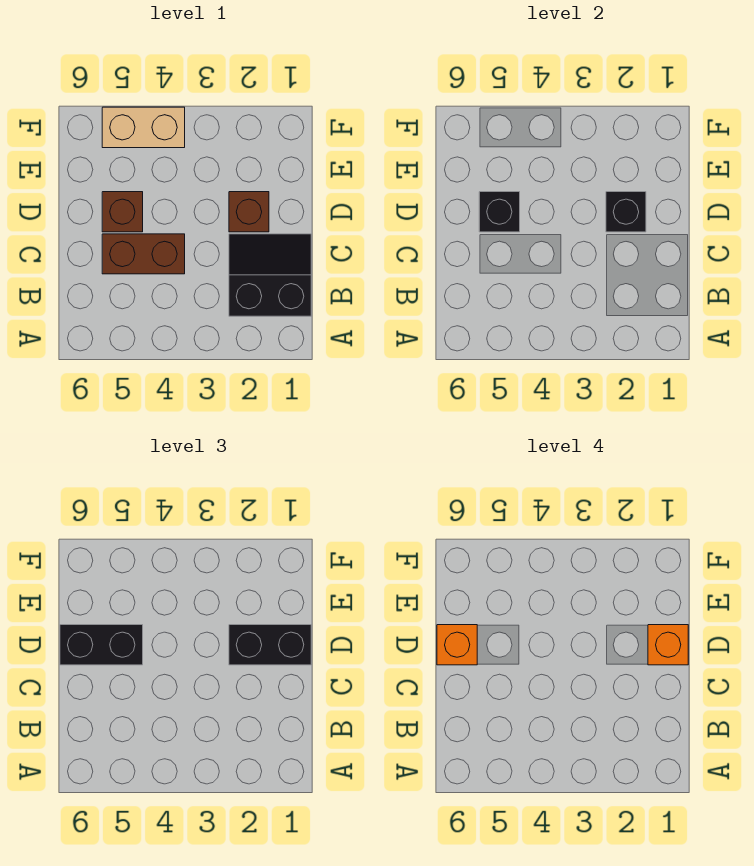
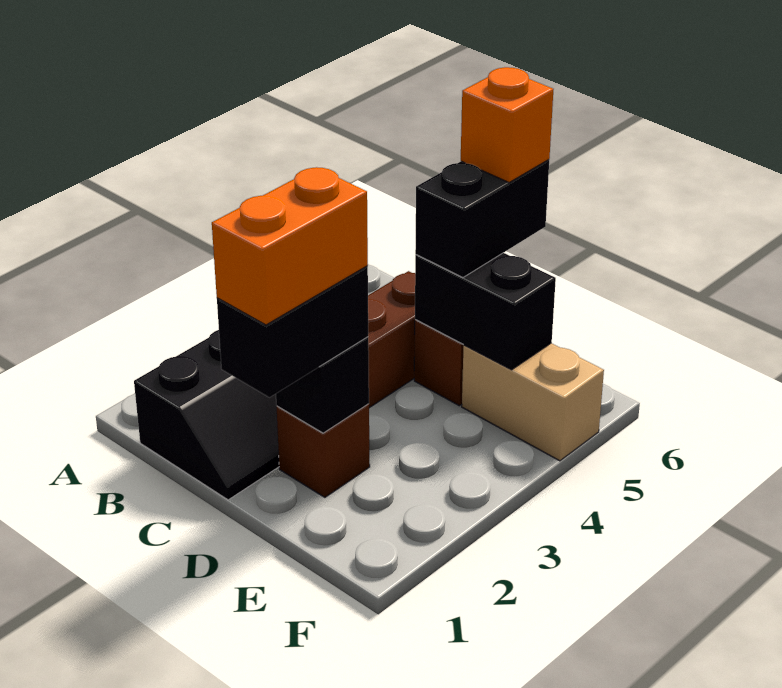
orange brick D1 level 4 -> orange brick D1:D2 level 4
black brick D5 level 2 -> black brick D5:E5 level 2
tan brick F4:F5 level 1 -> tan brick E5:F5 level 1

